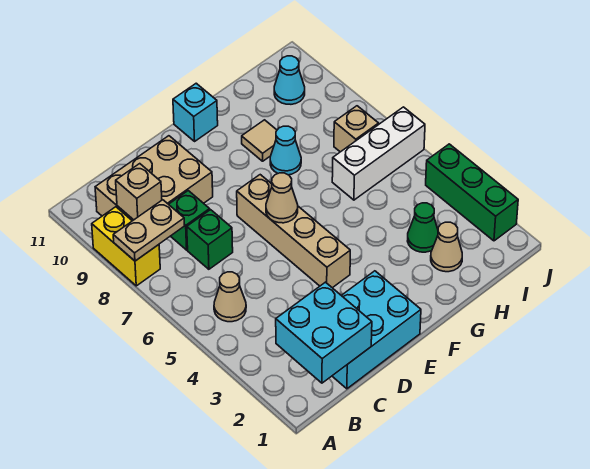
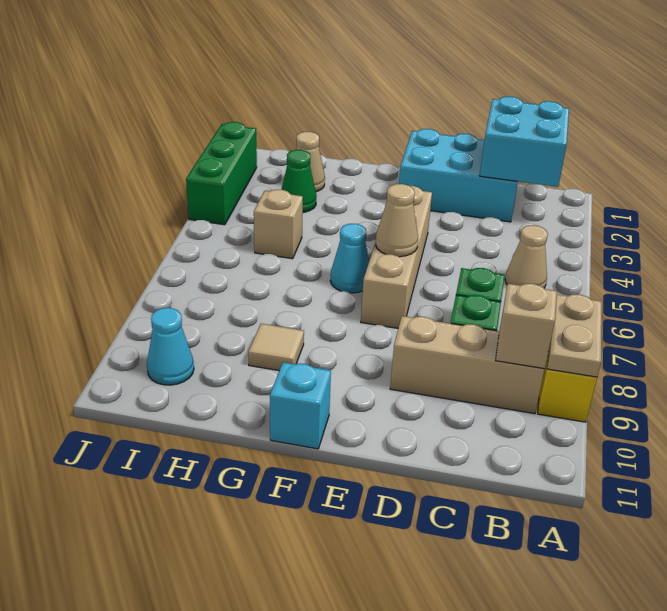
tan plate A8:B8 level 2 -> tan plate A8:A9 level 2
tan brick B9:D10 level 1 -> tan brick B9:D9 level 1
cyan cone G8 level 1 -> cyan cone F6 level 1
white brick H6:J6 level 1 -> none
tan brick I7 level 1 -> tan brick H5 level 1

